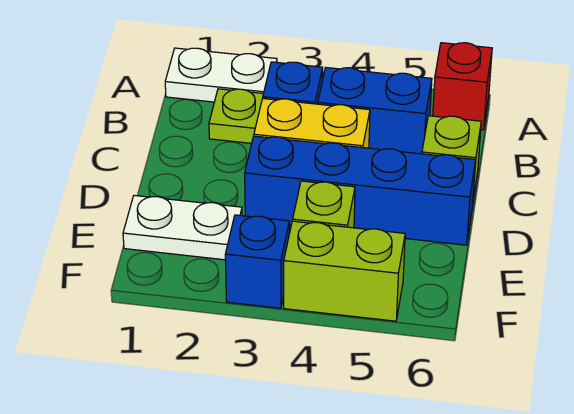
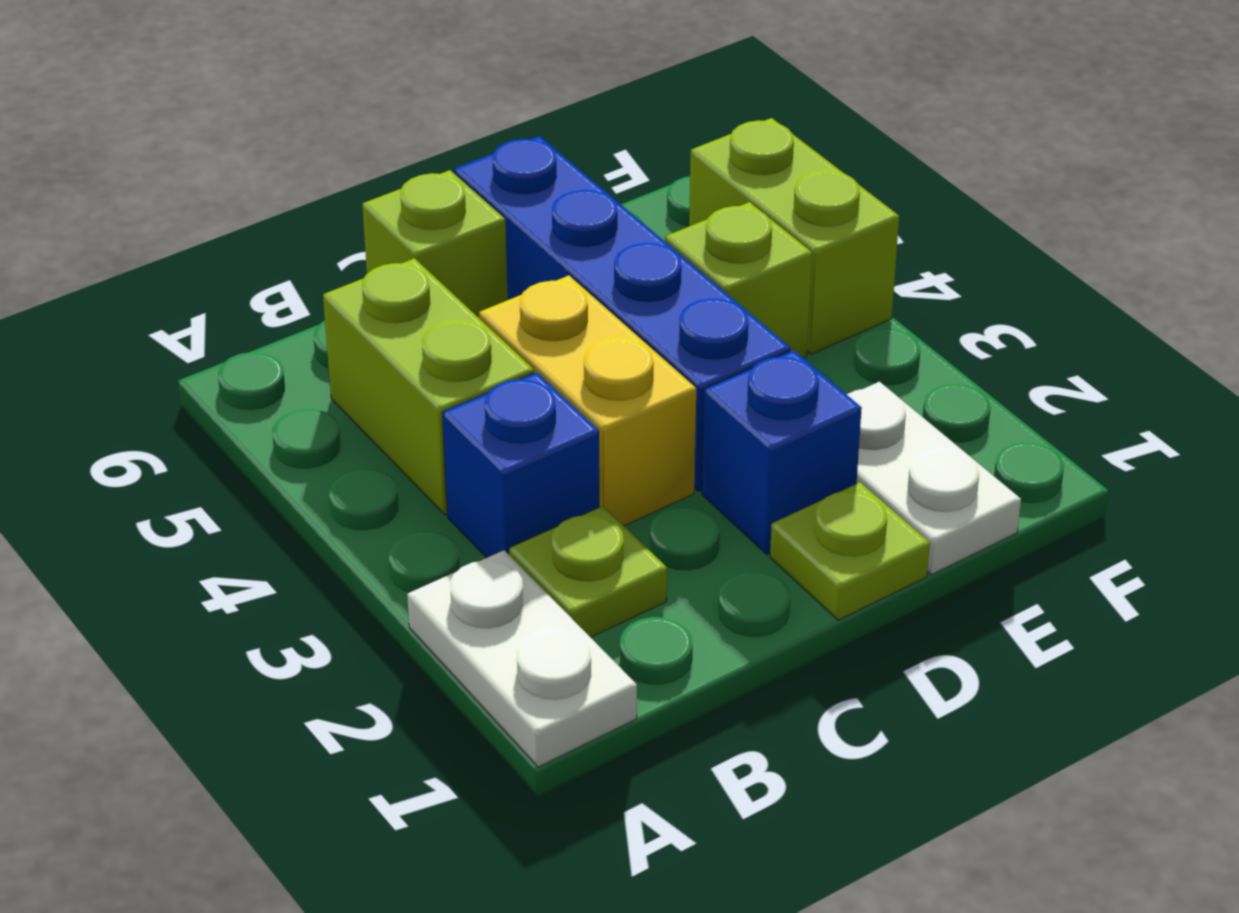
red brick A6 level 1 -> none
blue brick B4:B5 level 1 -> lime brick B4:B5 level 1
none -> lime plate D1 level 1
blue brick F3 level 1 -> blue brick D2 level 1

